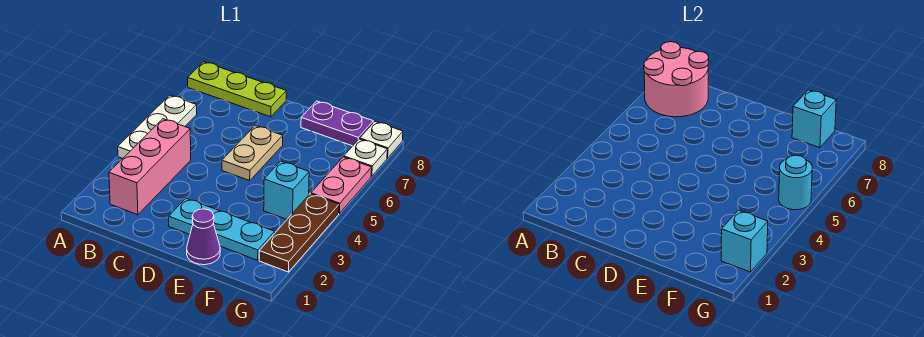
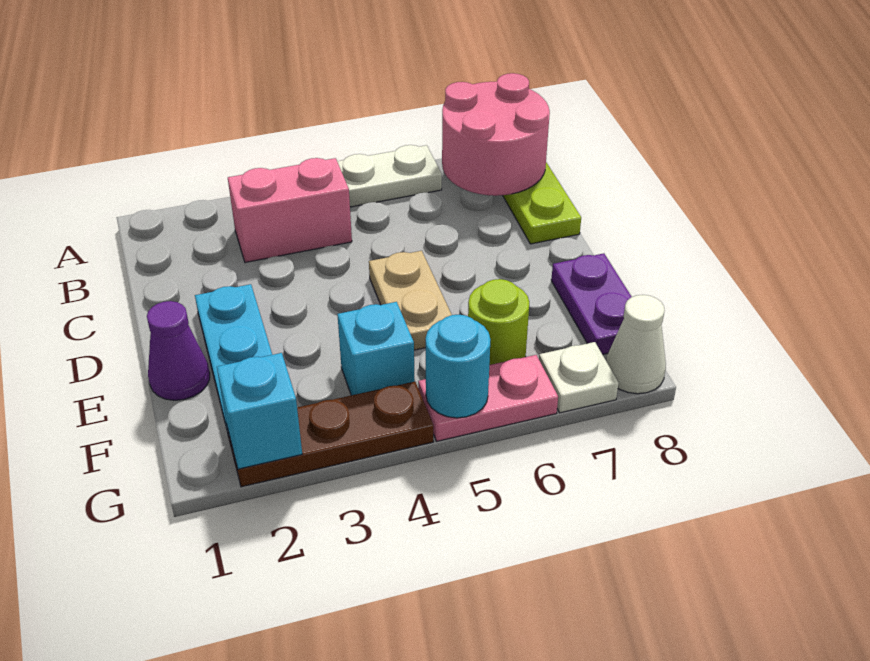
pink brick B2:B4 level 1 -> pink brick B3:B4 level 1
tan plate D5:D6 level 1 -> tan plate D5:E5 level 1
none -> lime round brick F6 level 1
cyan brick F8 level 2 -> none
white plate G8 level 1 -> white cone G8 level 1

